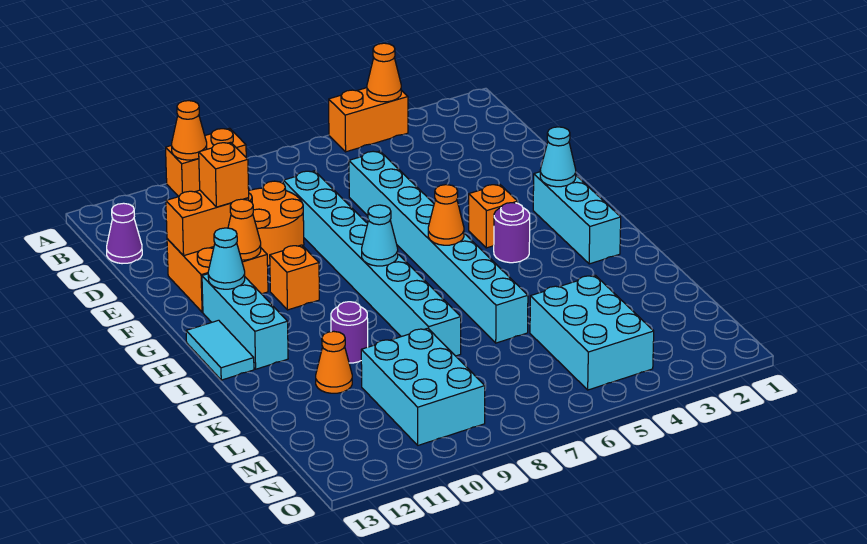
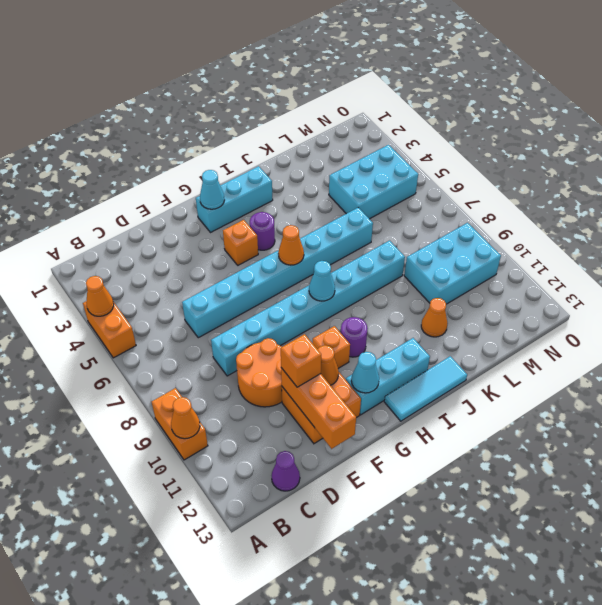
orange brick E11:E12 level 2 -> orange brick E11:E13 level 2
cyan tile H13:I13 level 1 -> cyan tile H13:J13 level 1
purple round brick J10 level 1 -> purple round brick H10 level 1

